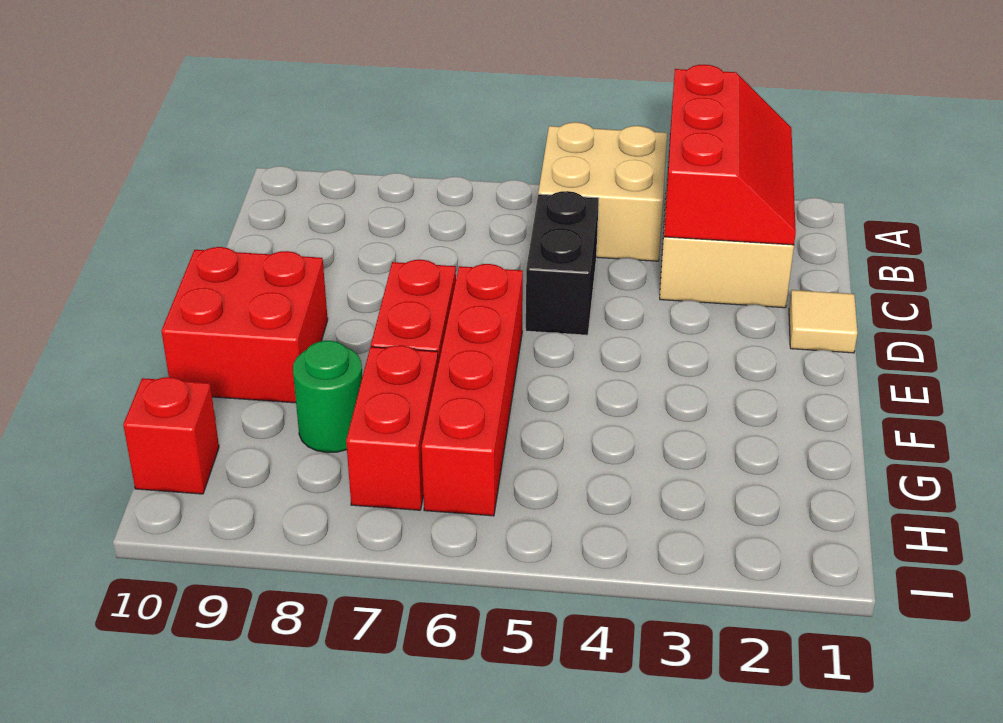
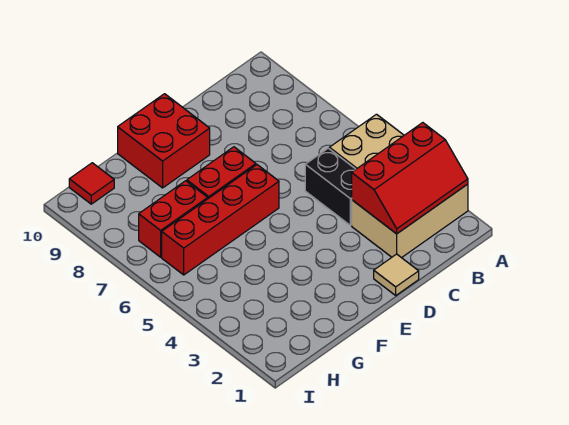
black brick C5:D5 level 1 -> black brick C4:C5 level 1
green round brick G8 level 1 -> none
red brick H10 level 1 -> red tile H10 level 1

